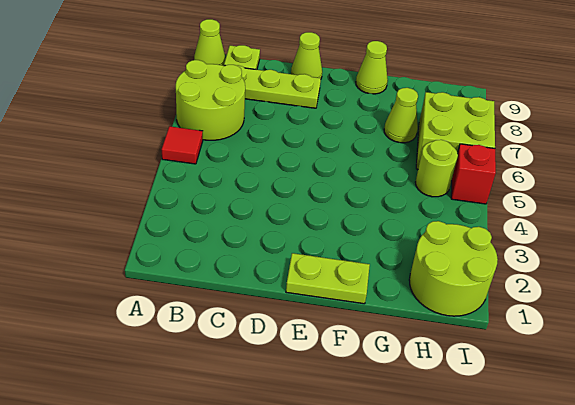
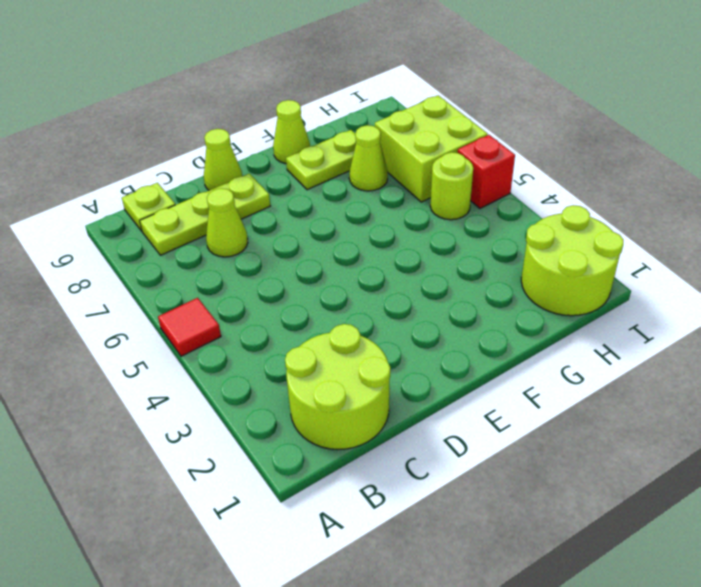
lime round brick A6:B7 level 1 -> lime round brick B1:C2 level 1
lime cone A9 level 1 -> lime cone C7 level 1
lime plate E1:F1 level 1 -> lime plate F8:G8 level 1

